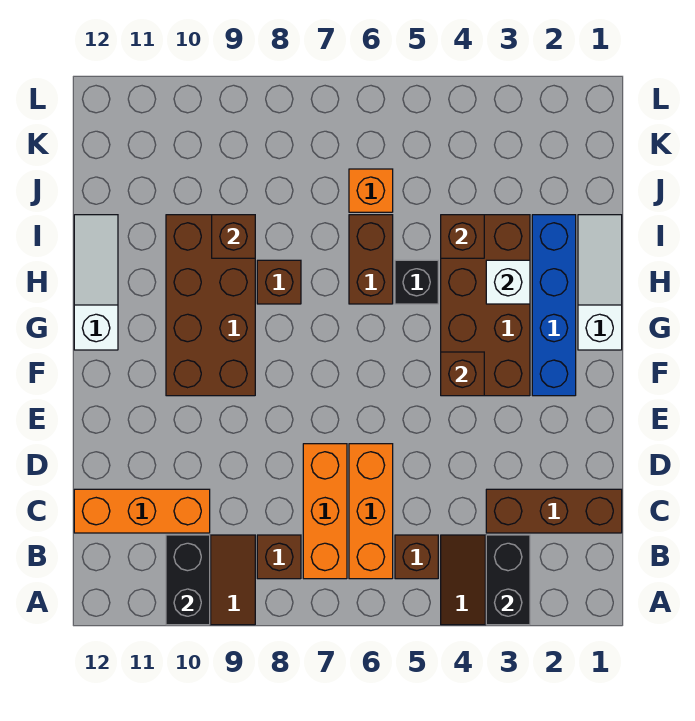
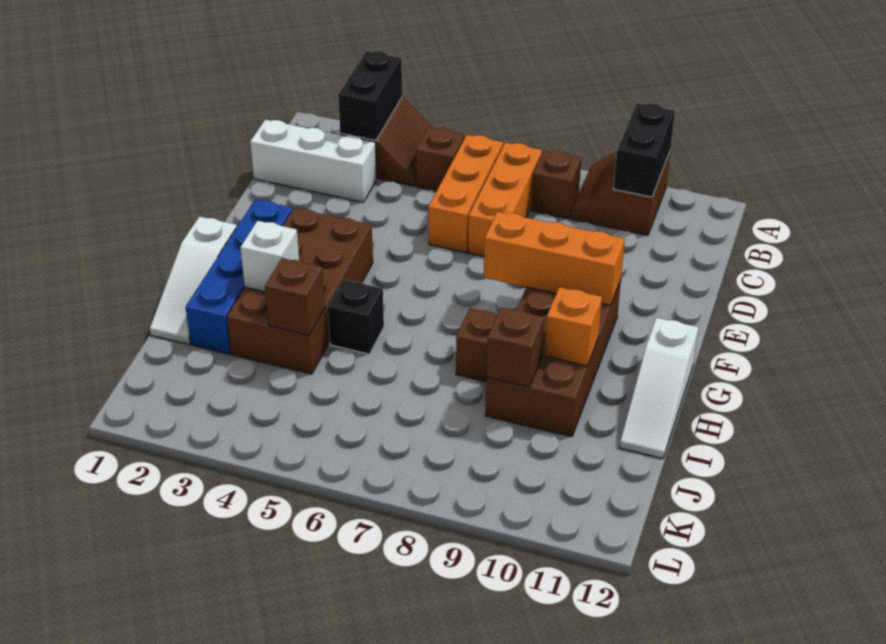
brown brick C1:C3 level 1 -> white brick C1:C3 level 1
orange brick C10:C12 level 1 -> orange brick F8:F10 level 2
brown brick F4 level 2 -> none
brown brick H6:I6 level 1 -> none
orange brick J6 level 1 -> orange brick H10 level 2

